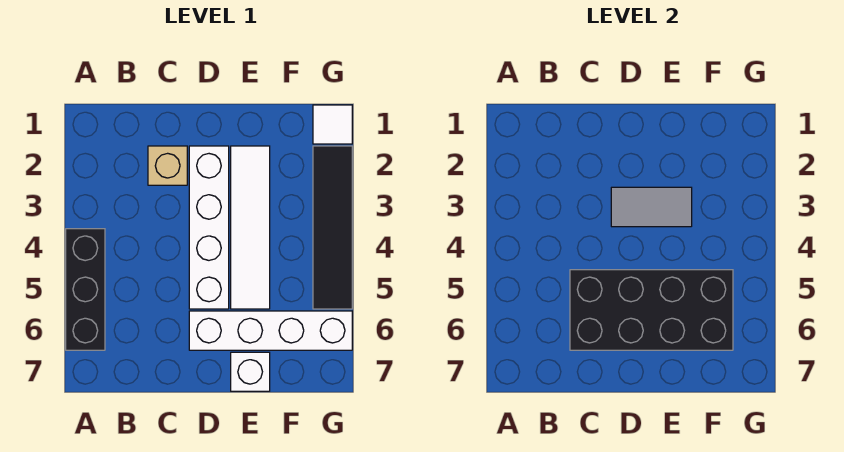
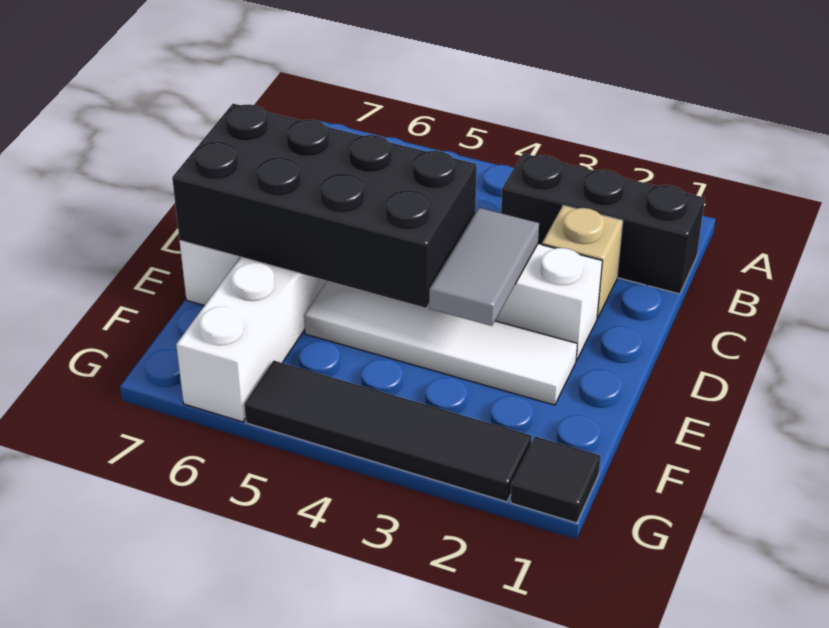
black brick A4:A6 level 1 -> black brick B1:B3 level 1
black brick C5:F6 level 2 -> black brick D4:E7 level 2
white tile G1 level 1 -> black tile G1 level 1

